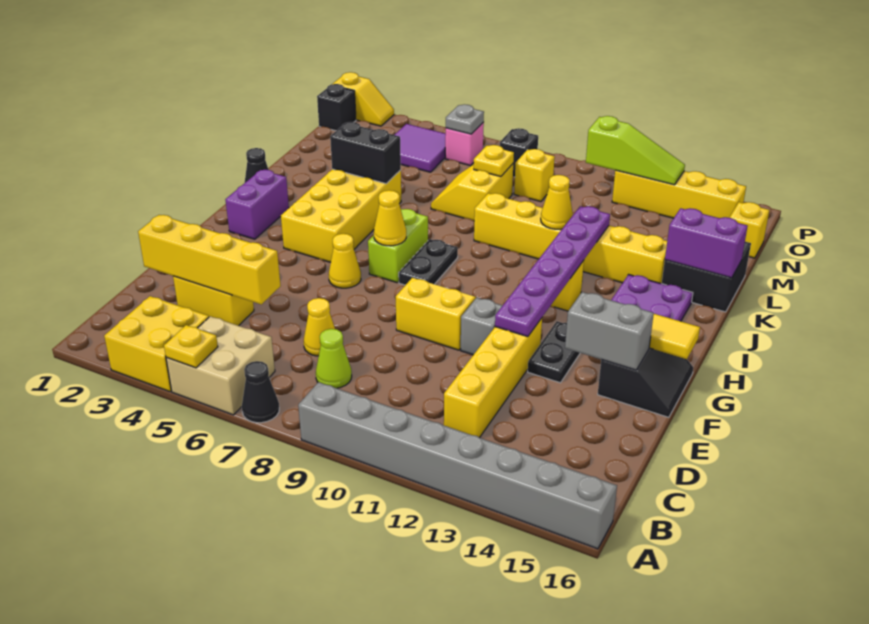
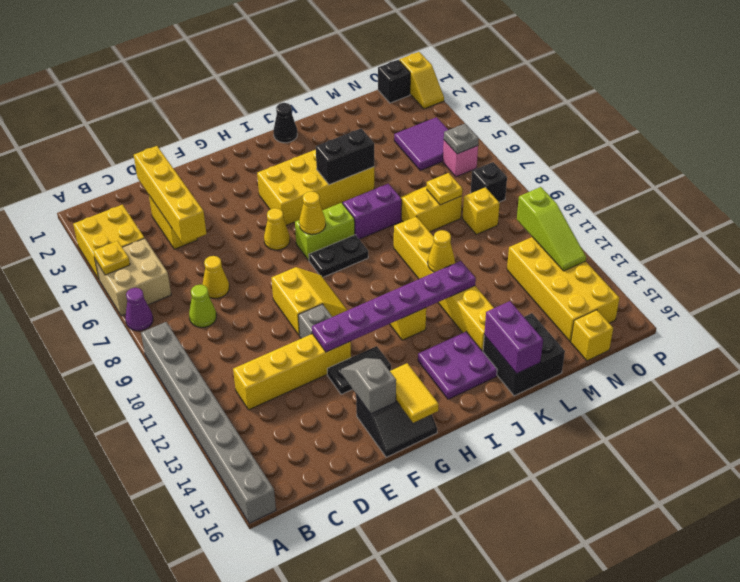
black cone A7 level 1 -> purple cone A7 level 1
grey brick F14:F15 level 2 -> grey slope F14:F15 level 2 top 15
purple brick H2:I2 level 1 -> purple brick J7:K7 level 1
black brick K4:K5 level 2 -> black brick J5:K5 level 2
yellow brick O12:O15 level 1 -> yellow brick N12:O15 level 1

